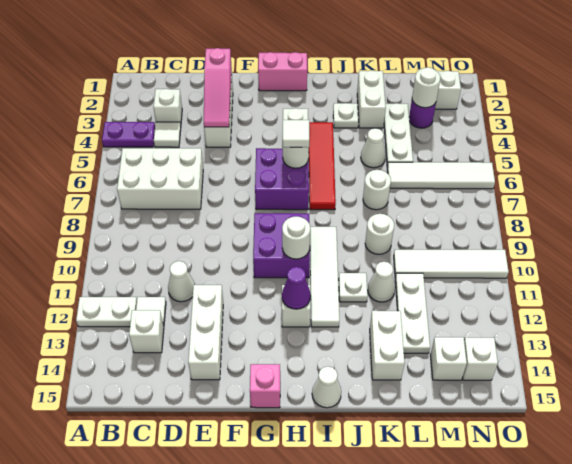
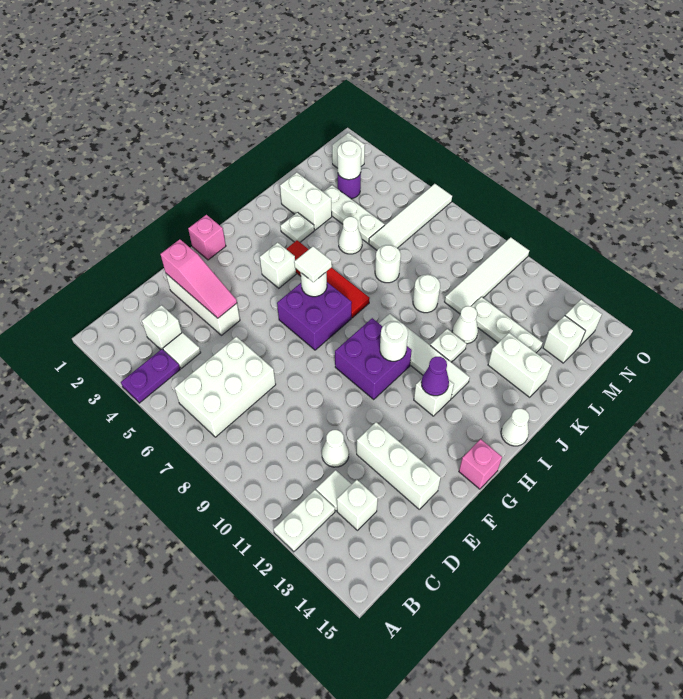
pink brick G1:H1 level 1 -> pink brick G1 level 1

